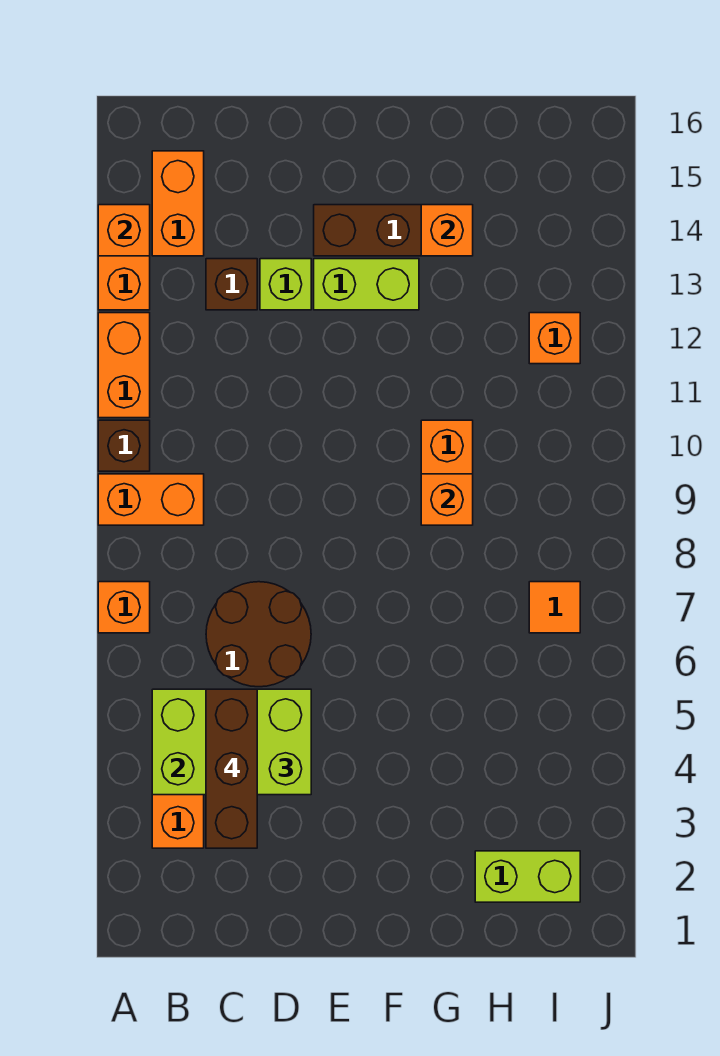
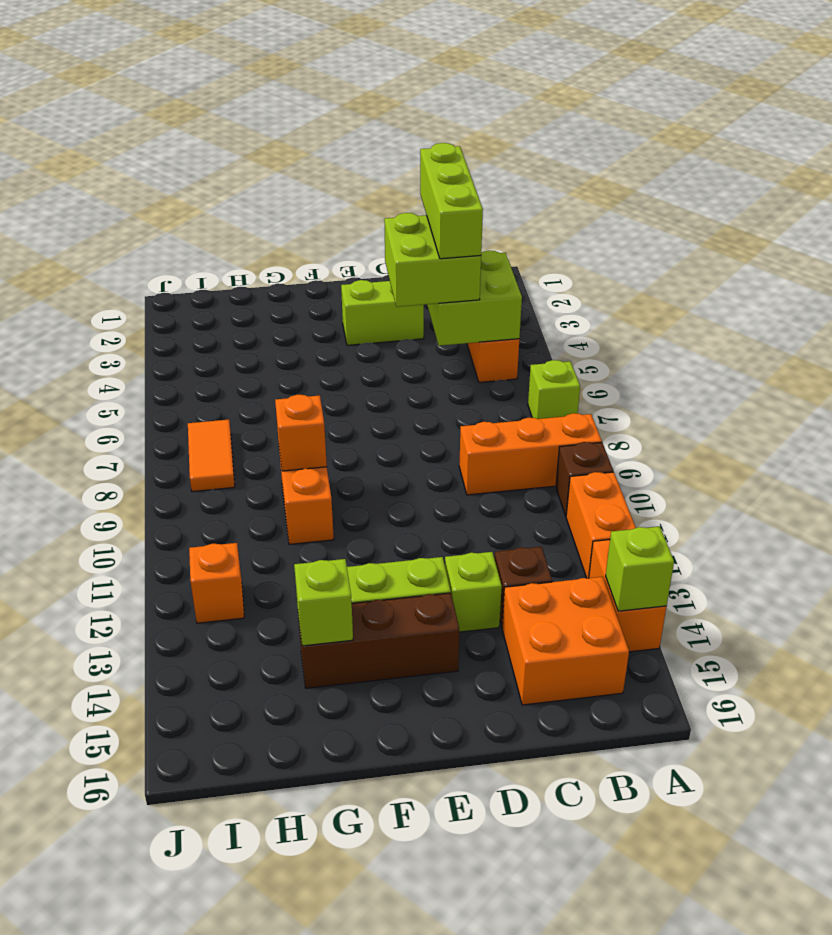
orange brick A7 level 1 -> lime brick A7 level 1
orange brick A9:B9 level 1 -> orange brick A9:C9 level 1
orange brick A14 level 2 -> lime brick A14 level 2
orange brick B14:B15 level 1 -> orange brick B14:C15 level 1
brown brick C3:C5 level 4 -> lime brick C3:C5 level 4
brown round brick C6:D7 level 1 -> none
orange brick G14 level 2 -> lime brick G14 level 2
lime brick H2:I2 level 1 -> lime brick D3:E3 level 1
orange tile I7 level 1 -> orange tile I7:I8 level 1

